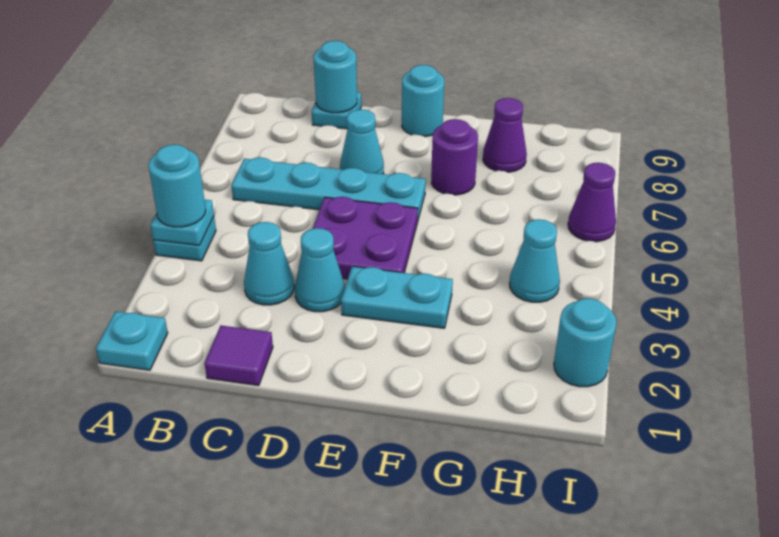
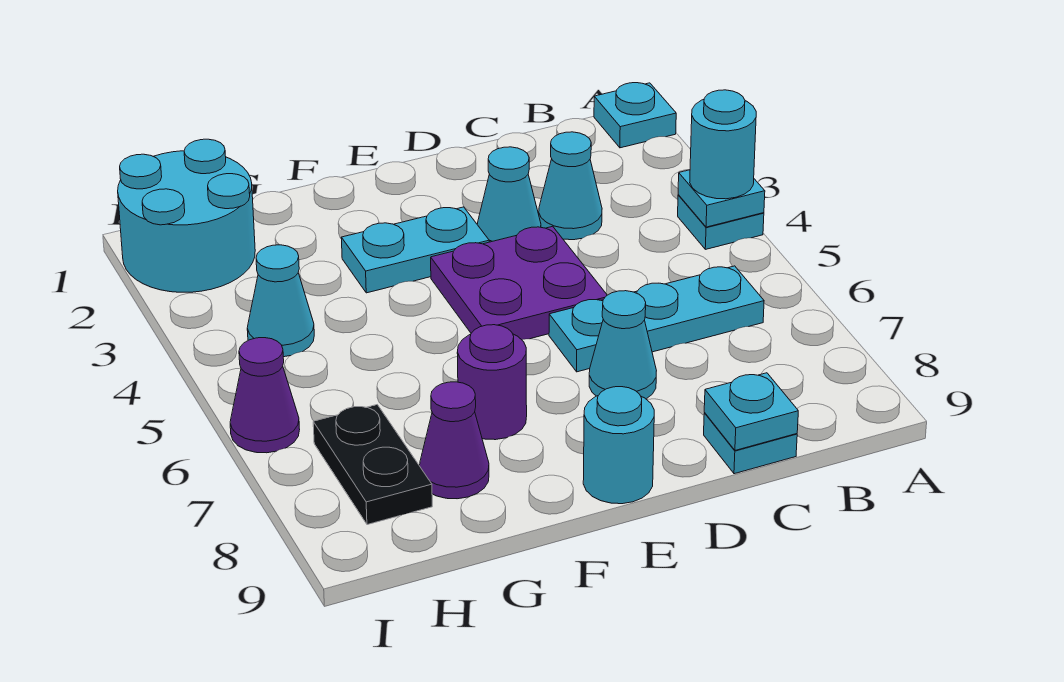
cyan plate B6:E6 level 1 -> cyan plate B6:D6 level 1
purple tile C1 level 1 -> none
cyan round brick C9 level 2 -> cyan plate C9 level 2
none -> black plate H7:H8 level 1
cyan round brick I2 level 1 -> cyan round brick H1:I2 level 1

